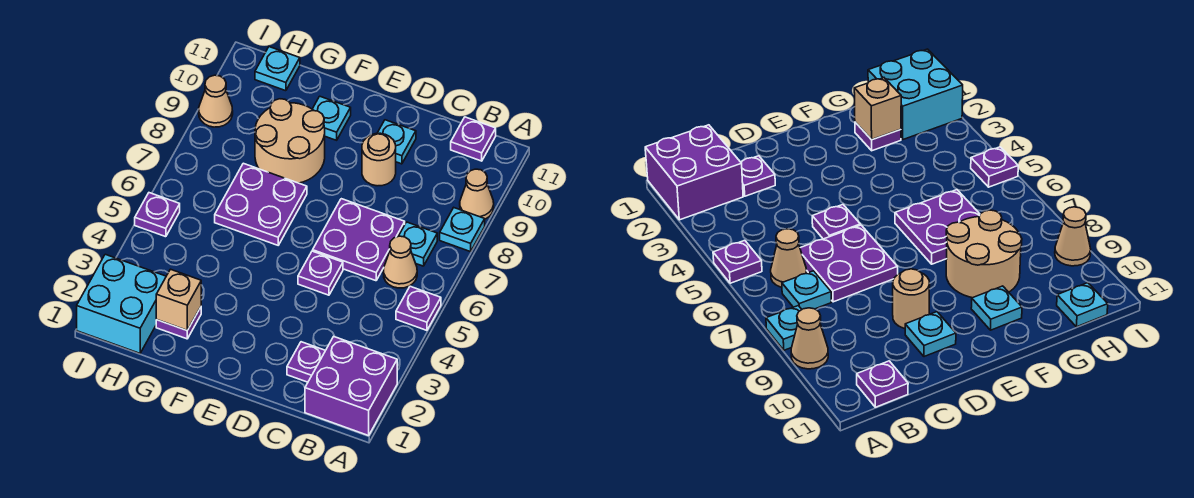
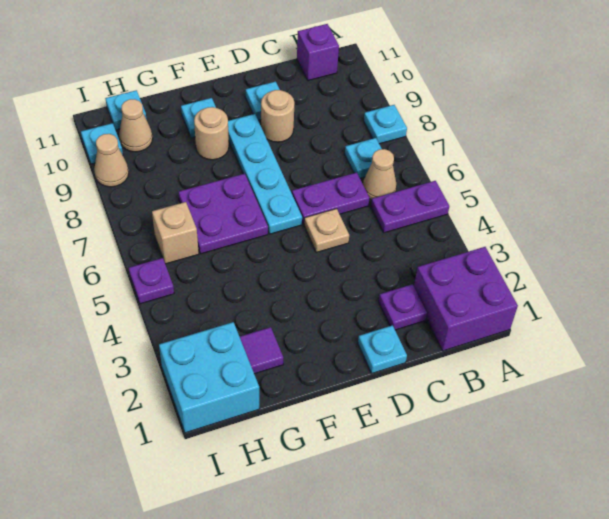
purple plate A5 level 1 -> purple plate A5:B5 level 1
tan cone A9 level 1 -> tan cone H10 level 1
purple plate B11 level 1 -> purple brick B11 level 1
purple plate C6:D7 level 1 -> purple plate C6:D6 level 1
none -> cyan plate D1 level 1
purple plate D5 level 1 -> tan plate D5 level 1
none -> cyan plate E6:E9 level 1
tan round brick F8:G9 level 1 -> tan round brick F9 level 1
purple plate G2 level 1 -> purple tile G2 level 1
tan brick G2 level 2 -> tan brick H6 level 1
none -> cyan plate I10 level 1

